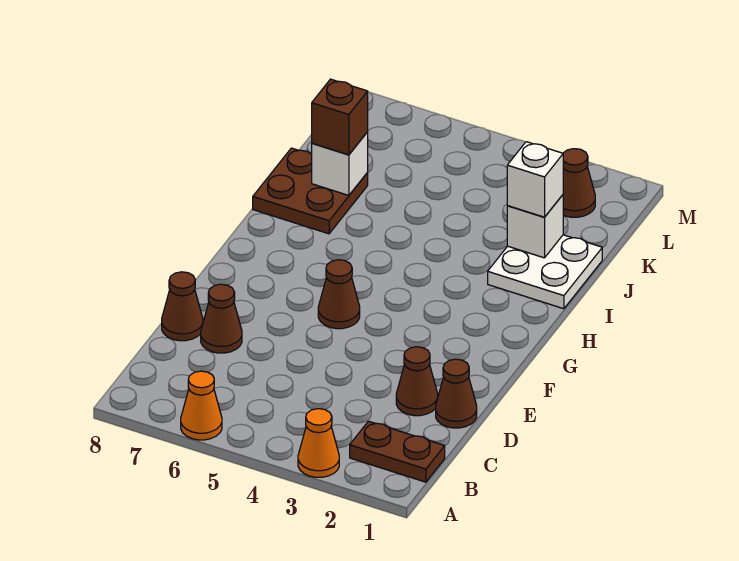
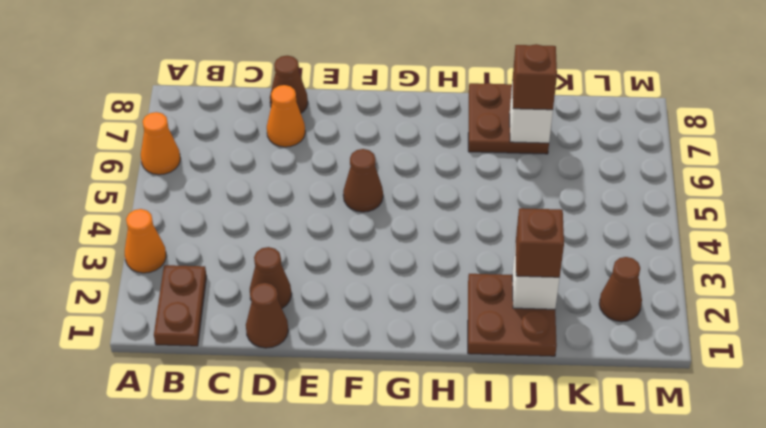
brown cone D7 level 1 -> orange cone D7 level 1
white plate I1:J2 level 1 -> brown plate I1:J2 level 1
white brick J2 level 3 -> brown brick J2 level 3

